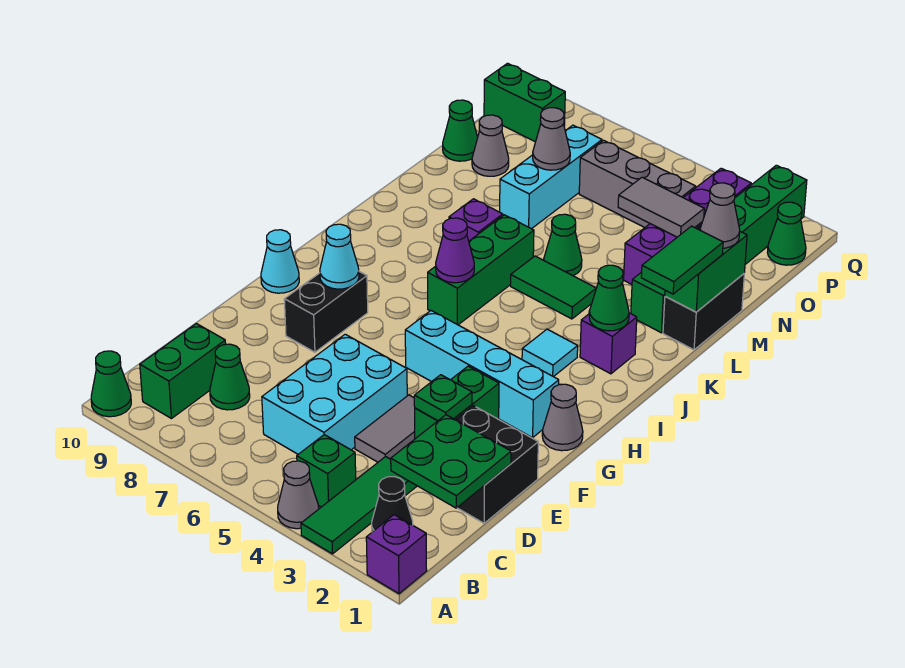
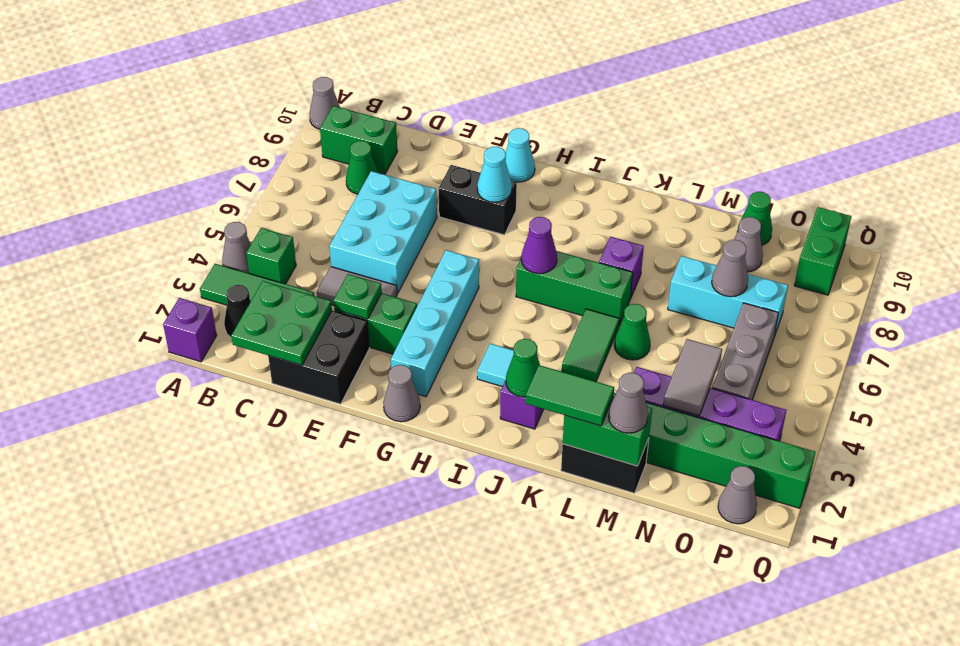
green cone A10 level 1 -> grey cone A10 level 1
cyan brick C5:E6 level 1 -> cyan brick D5:E7 level 1
green cone P1 level 1 -> grey cone P1 level 1

